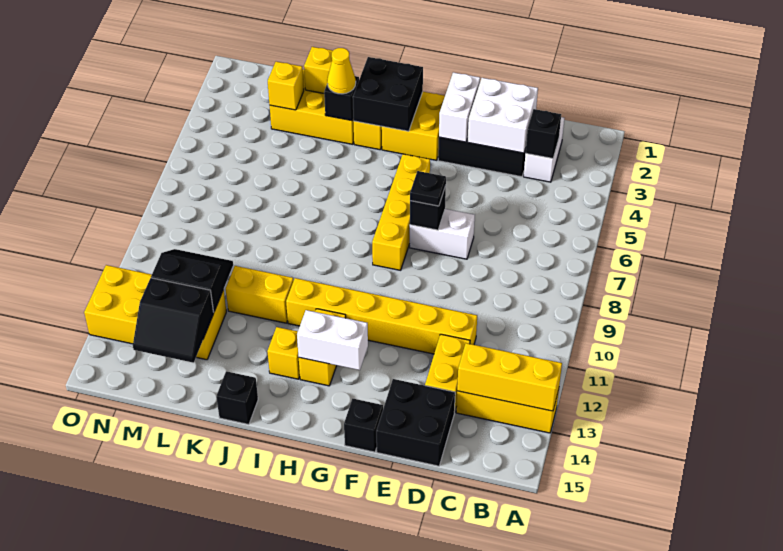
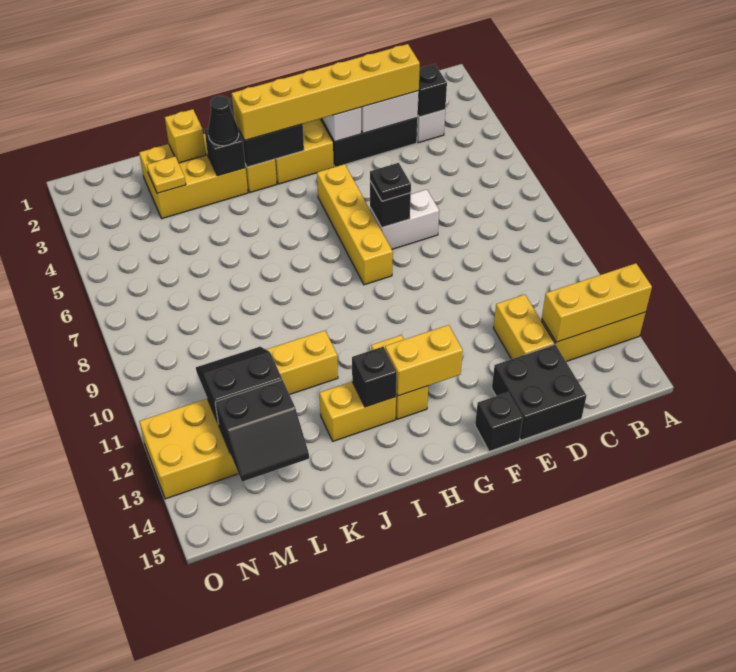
yellow brick D11:I11 level 1 -> yellow brick D3:I3 level 3
white brick G13:H13 level 2 -> yellow brick G13:H13 level 2
yellow brick I13 level 1 -> yellow brick I13:J13 level 1
yellow cone J3 level 3 -> black cone J3 level 3
black brick J15 level 1 -> black brick I13 level 2
yellow brick L3 level 2 -> yellow plate L3 level 2

